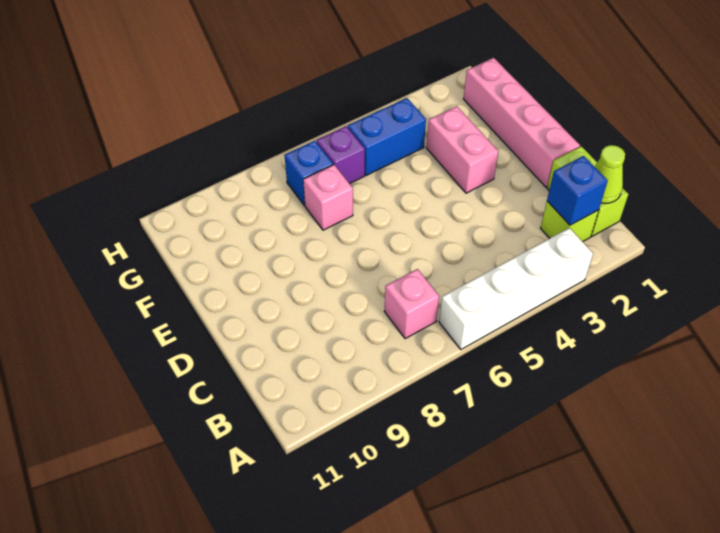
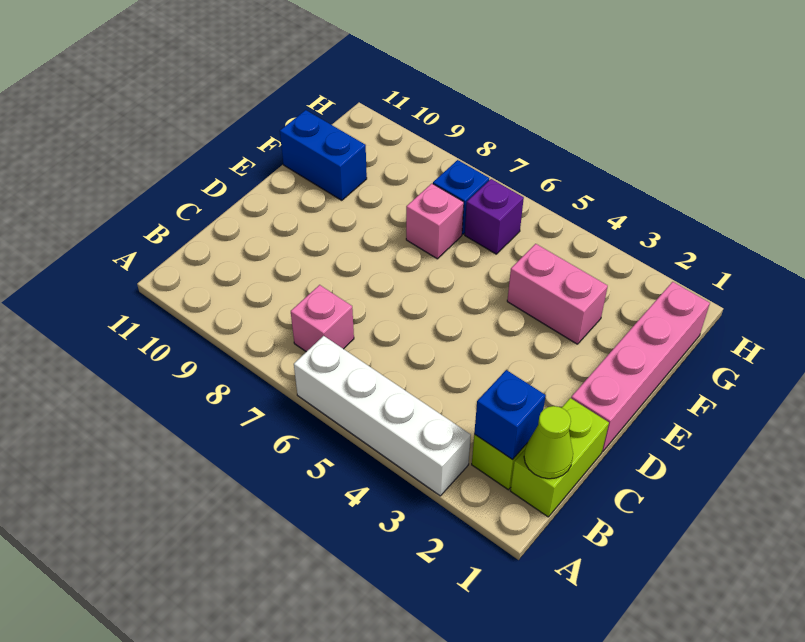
pink brick E3:F3 level 1 -> pink brick F3:F4 level 1
blue brick G4:G5 level 1 -> blue brick F10:F11 level 1

